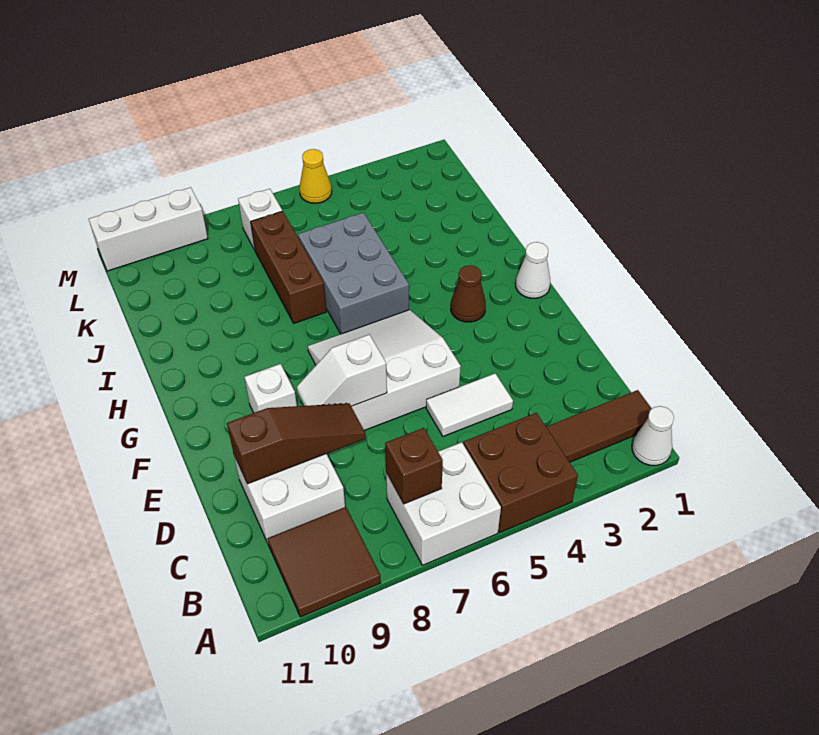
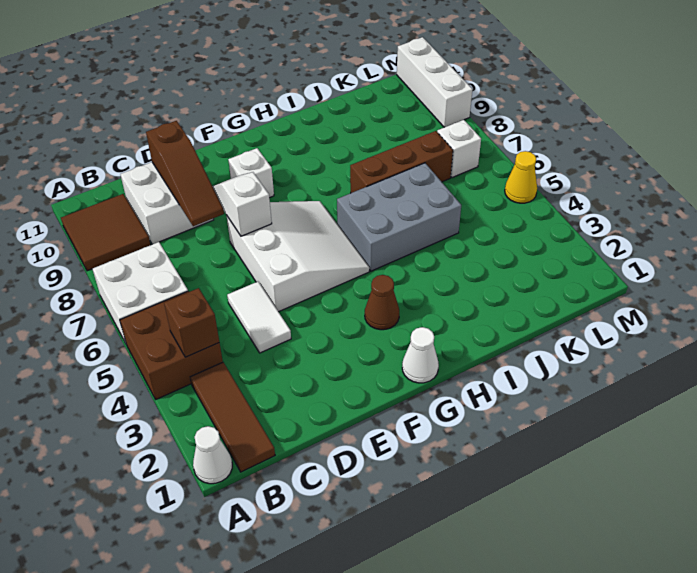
brown brick B7 level 2 -> brown brick B4 level 2

